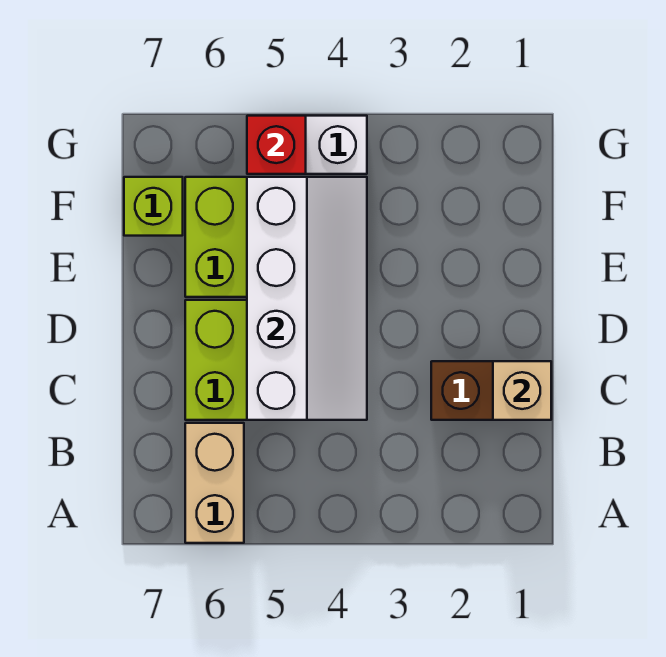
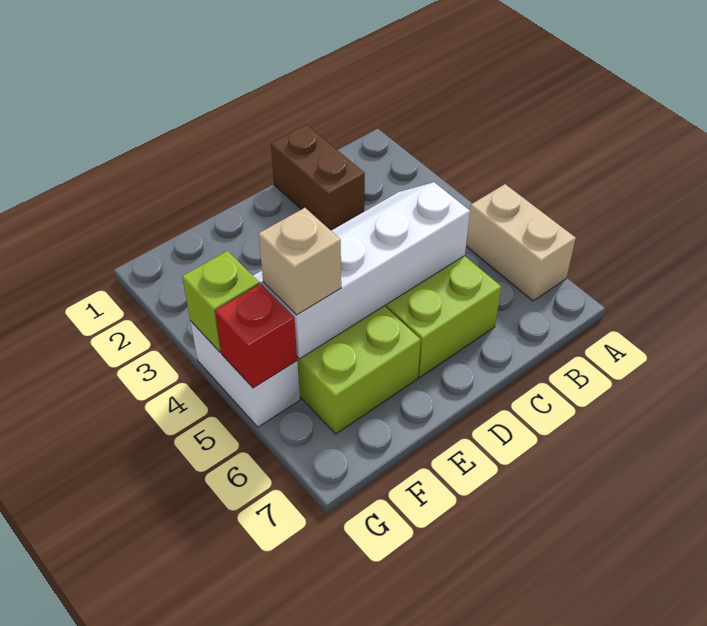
tan brick A6:B6 level 1 -> tan brick A5:A6 level 1
tan brick C1 level 2 -> tan brick F5 level 3
lime brick F7 level 1 -> lime brick G4 level 2

